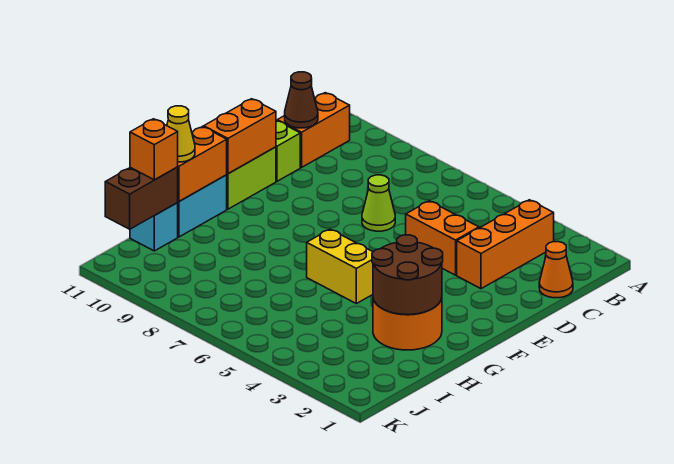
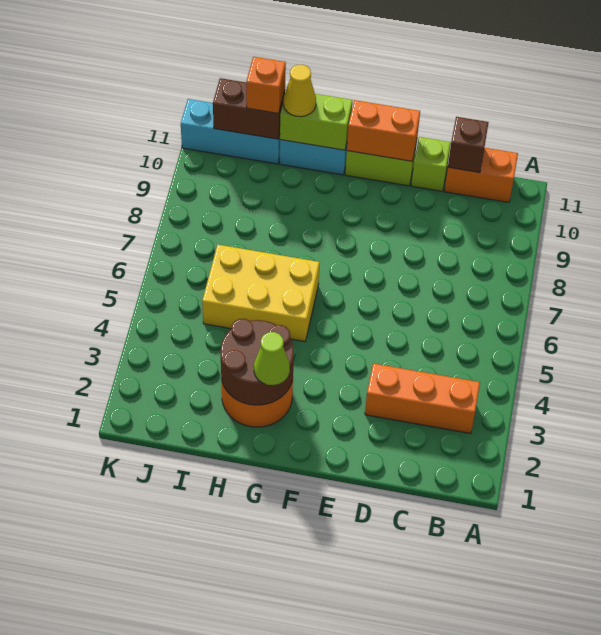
orange cone C1 level 1 -> none
brown cone C11 level 2 -> brown brick C11 level 2
orange brick D4:D5 level 1 -> none
lime cone D7 level 1 -> lime cone G2 level 3
yellow brick G5:G6 level 1 -> yellow brick G5:I6 level 1
orange brick G11:H11 level 2 -> lime brick G11:H11 level 2
cyan brick I11 level 1 -> cyan brick I11:K11 level 1

